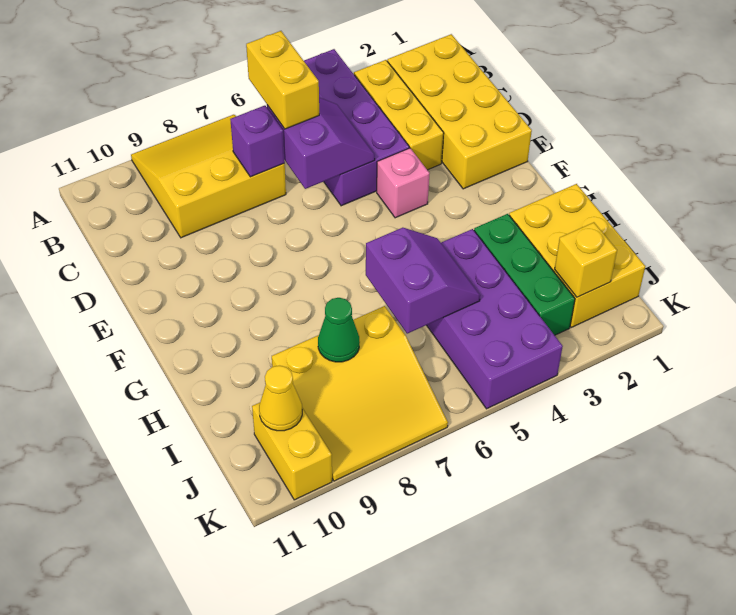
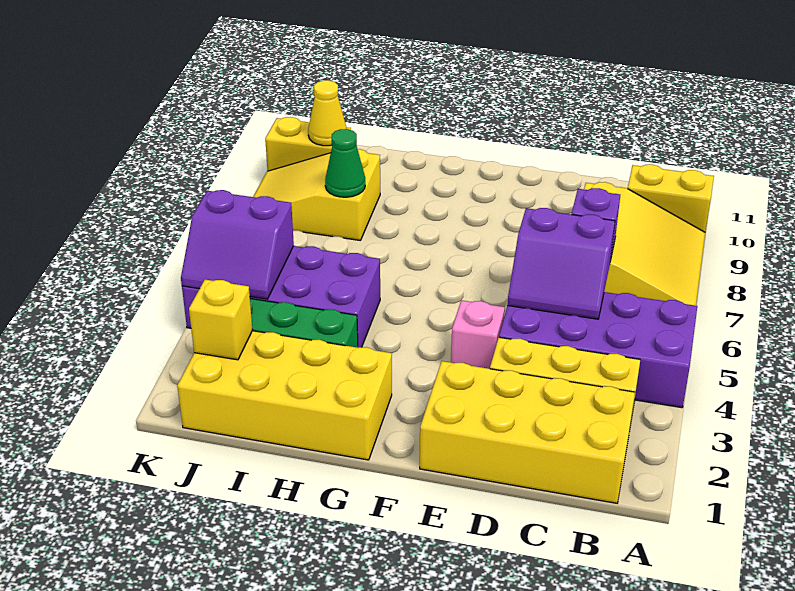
yellow brick B6:C6 level 3 -> yellow brick A10:B10 level 1
yellow brick H1:J2 level 1 -> yellow brick G1:J2 level 1
purple slope H5:I6 level 2 top 6 -> purple slope J4:K5 level 2 top 5
yellow slope I7:K9 level 1 top I -> yellow slope I8:K9 level 1 top I

